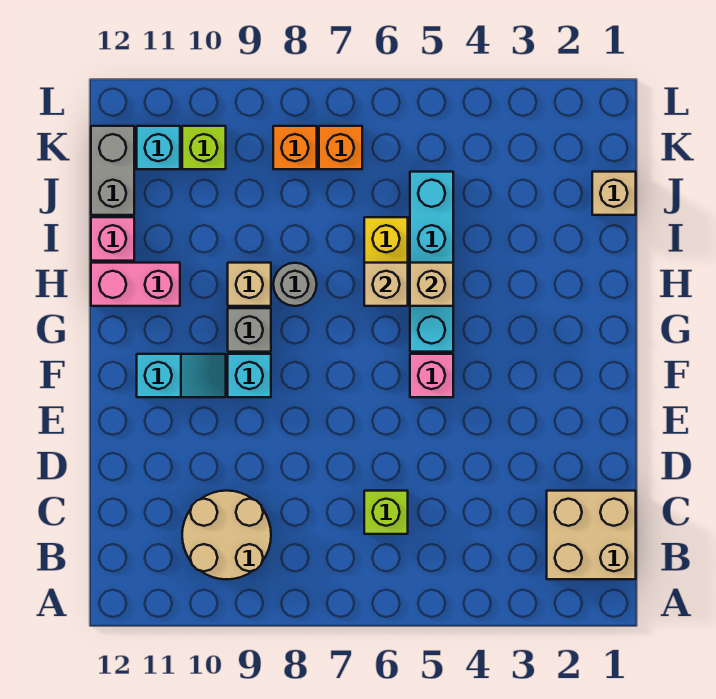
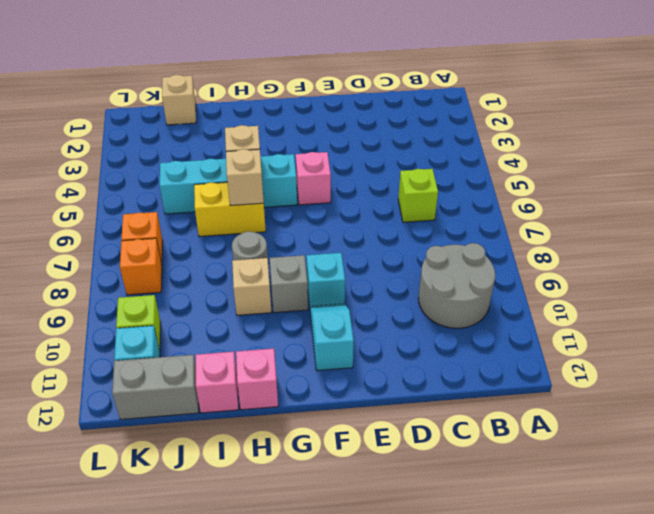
tan brick B1:C2 level 1 -> none
tan round brick B9:C10 level 1 -> grey round brick B9:C10 level 1
pink brick H11:H12 level 1 -> pink brick H12 level 1

